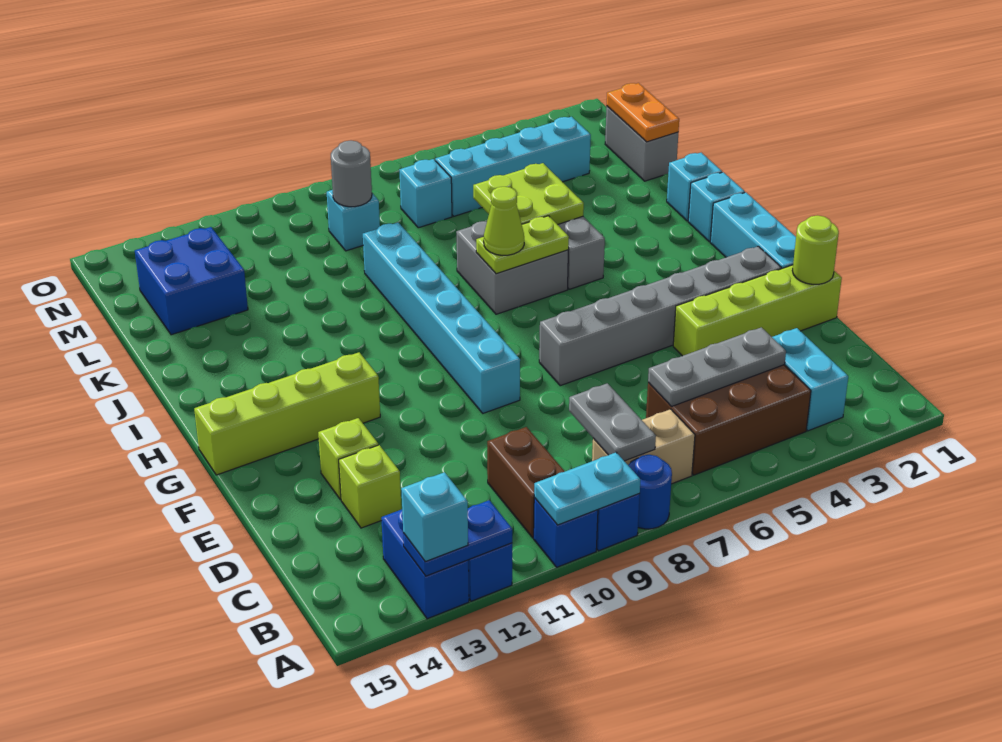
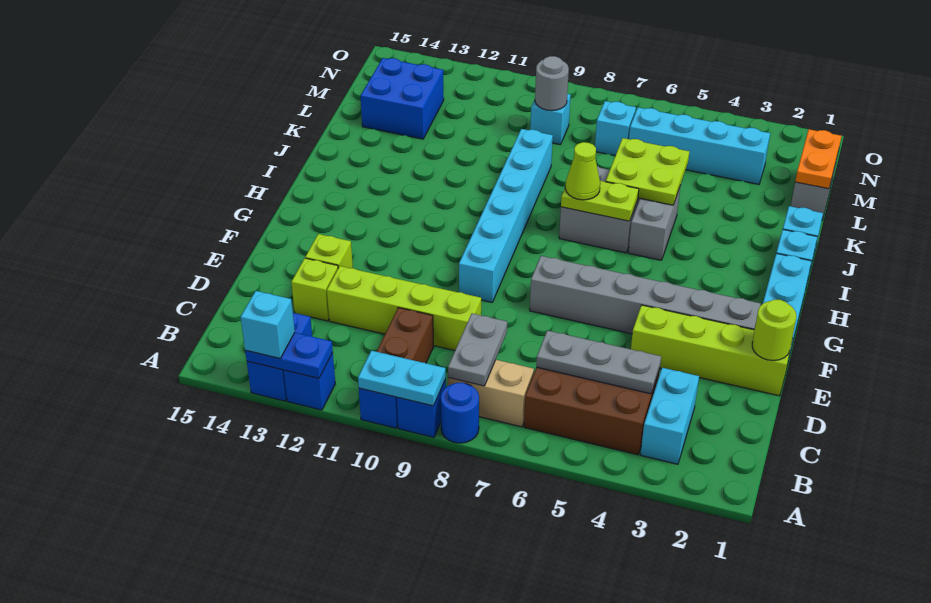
lime brick G12:G15 level 1 -> lime brick D9:D12 level 1

